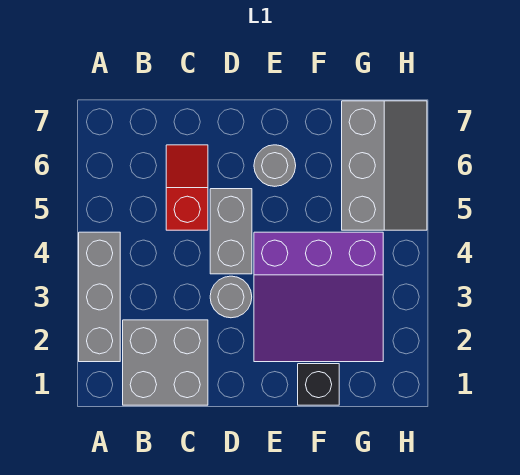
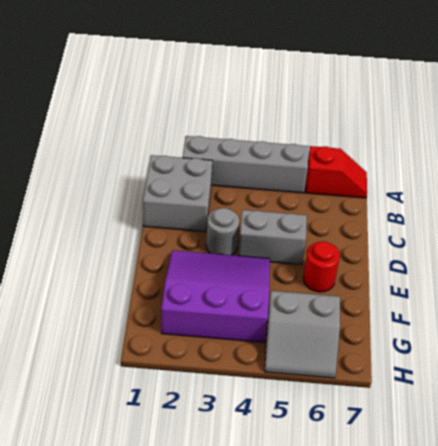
grey brick A2:A4 level 1 -> grey brick A2:A5 level 1
red slope C5:C6 level 1 top 5 -> red slope A6:A7 level 1 top 6
purple slope E2:G4 level 1 top 4 -> purple slope E2:G4 level 1 top G
grey round brick E6 level 1 -> red round brick E6 level 1
black brick F1 level 1 -> none
grey slope G5:H7 level 1 top G -> grey slope G5:H6 level 1 top G

